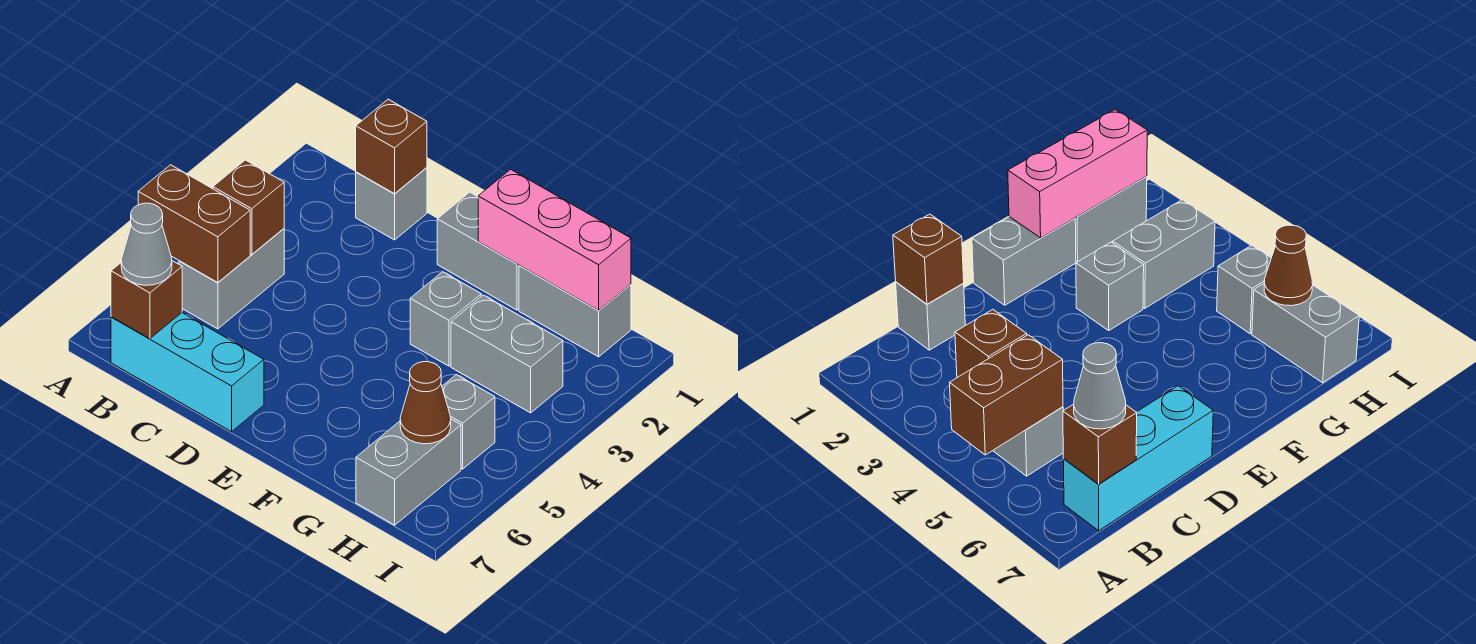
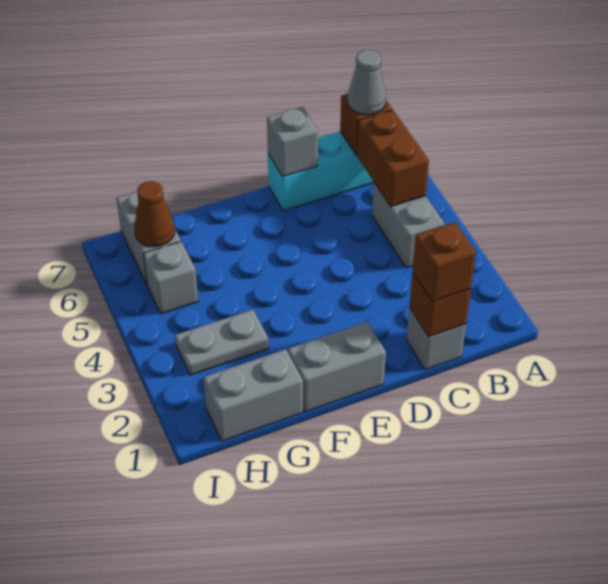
brown brick A5:B5 level 2 -> brown brick B5:B6 level 2
brown brick B4 level 2 -> brown brick C1 level 3
pink brick F1:H1 level 2 -> none
grey brick F3 level 1 -> grey brick D7 level 2
grey brick G3:H3 level 1 -> grey plate G3:H3 level 1

